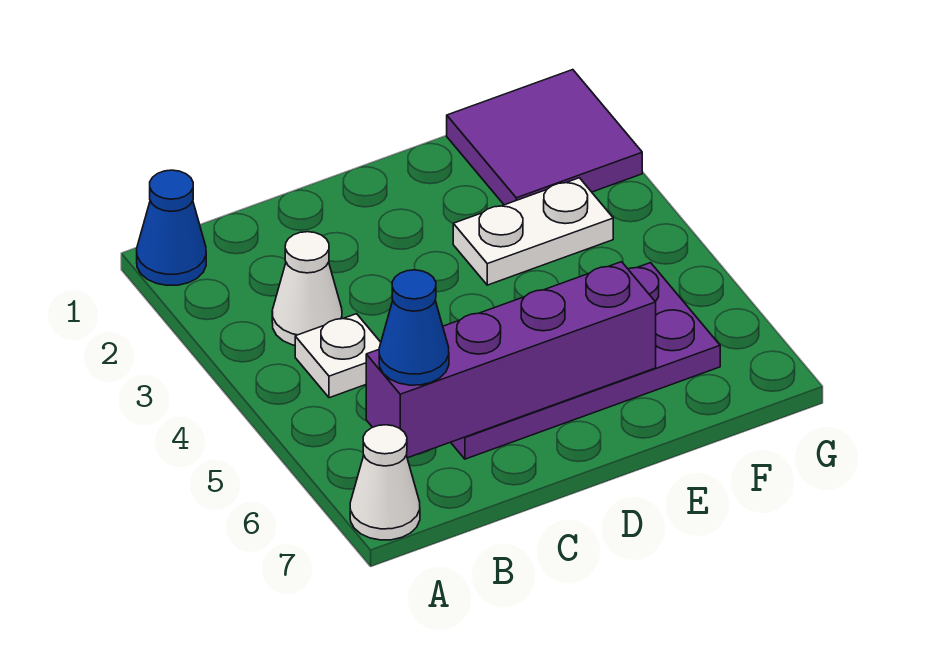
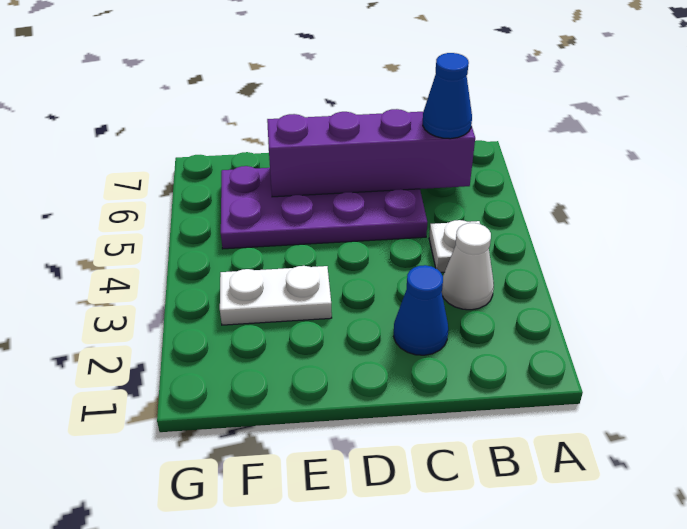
blue cone A1 level 1 -> blue cone C2 level 1
white cone A7 level 1 -> none
purple tile F1:G2 level 1 -> none

